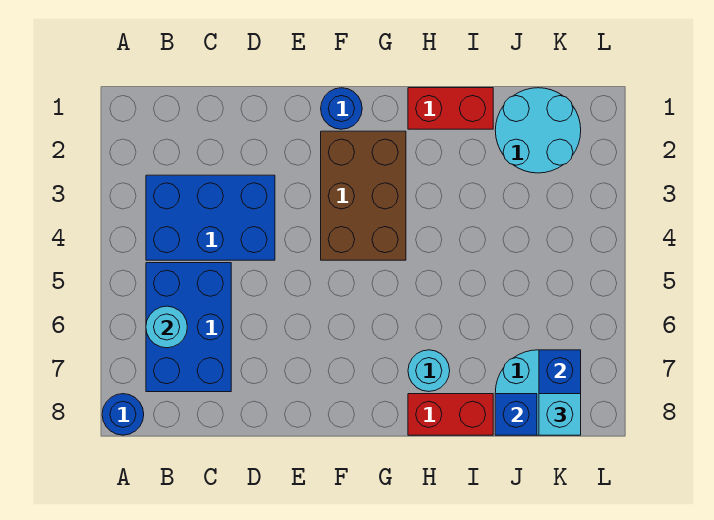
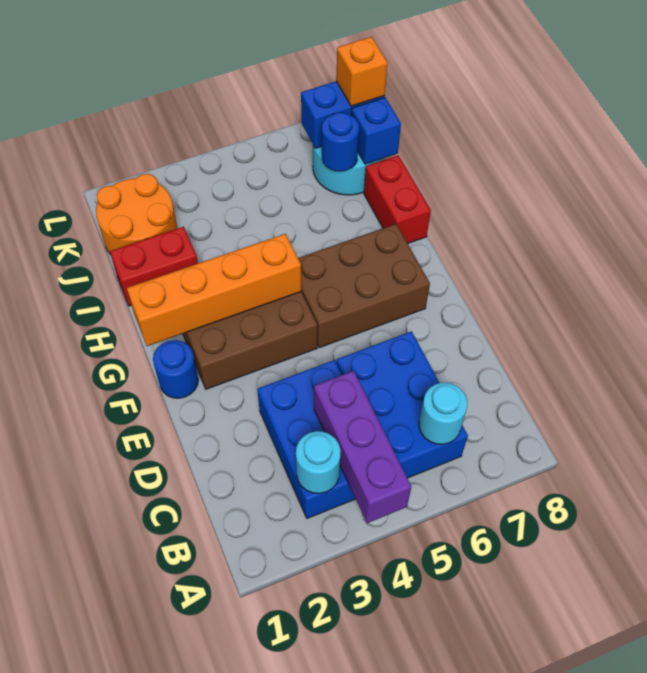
none -> purple brick A4:C4 level 2
blue round brick A8 level 1 -> blue round brick J7 level 2
blue brick B5:C7 level 1 -> blue brick B5:D6 level 1
none -> brown brick F5:G7 level 1
none -> orange brick G1:G4 level 2
red brick H1:I1 level 1 -> red brick I1:I2 level 1
cyan round brick H7 level 1 -> cyan round brick B3 level 2
cyan round brick J1:K2 level 1 -> orange round brick J1:K2 level 1
cyan brick K8 level 3 -> orange brick K8 level 3

